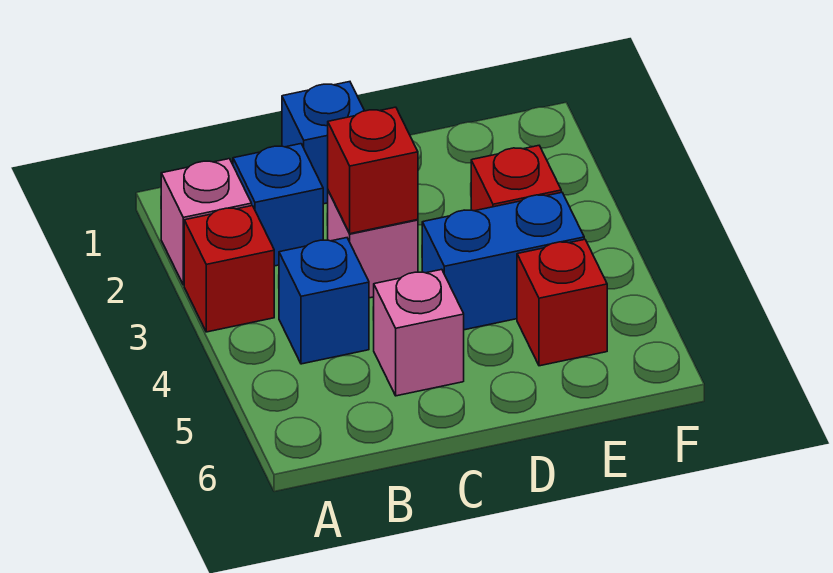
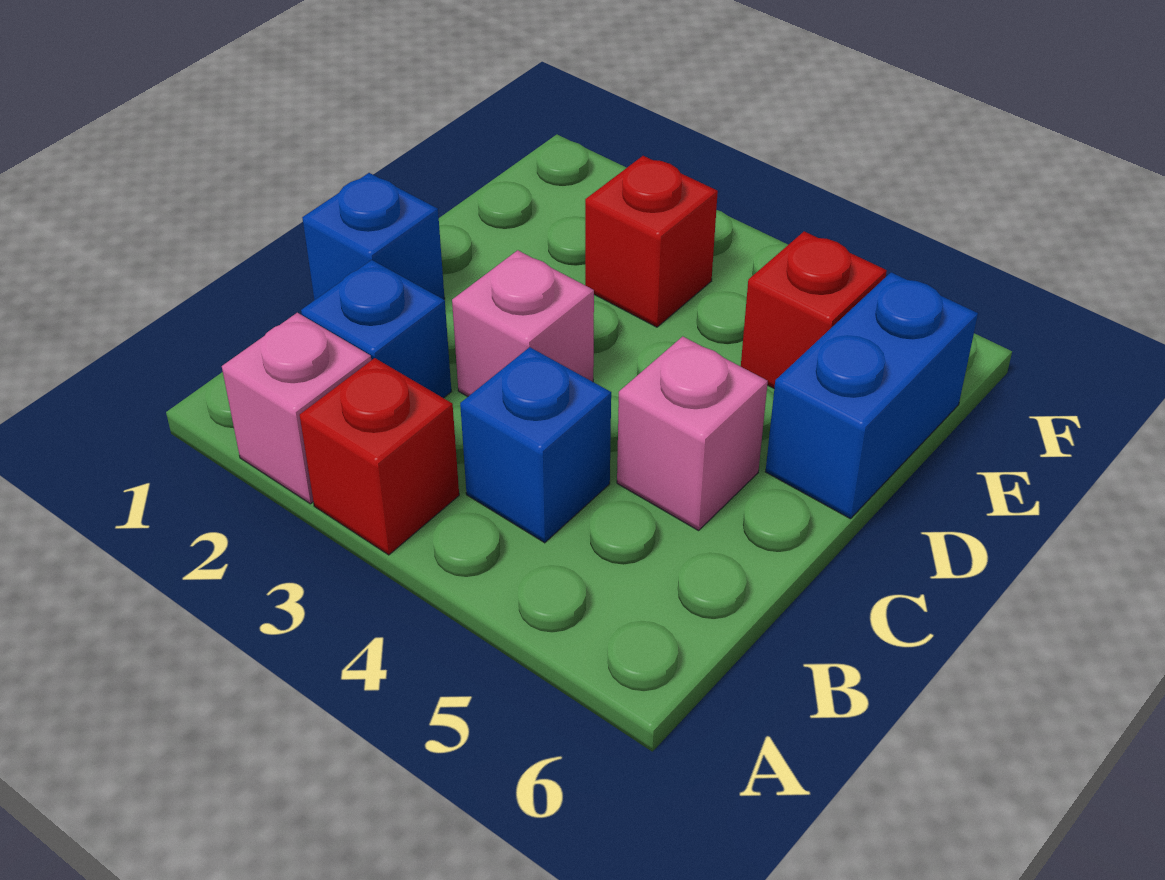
red brick C3 level 2 -> none
blue brick D4:E4 level 1 -> blue brick D6:E6 level 1

